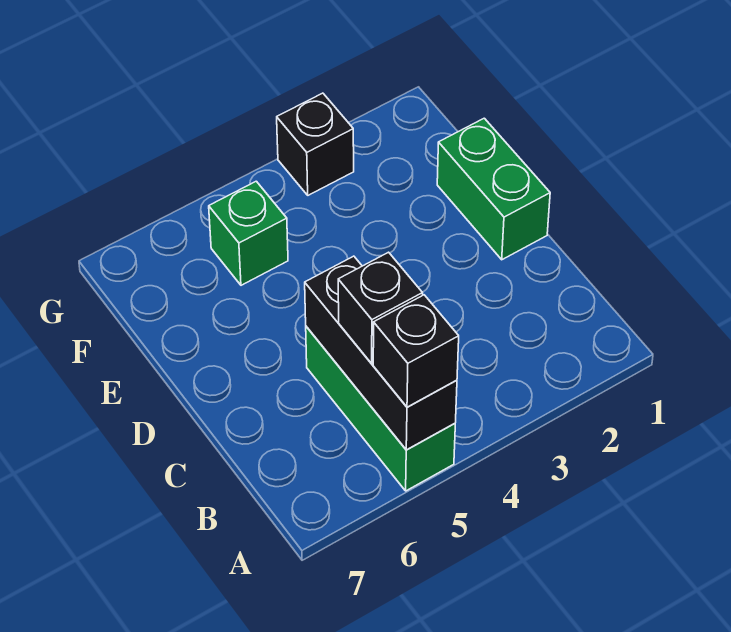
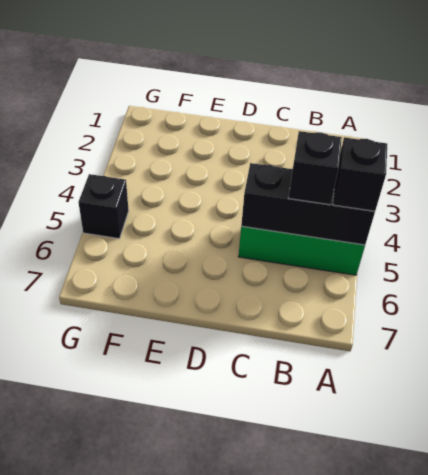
green brick D1:E1 level 1 -> none
green brick F5 level 1 -> none
black brick G3 level 1 -> black brick G5 level 1

